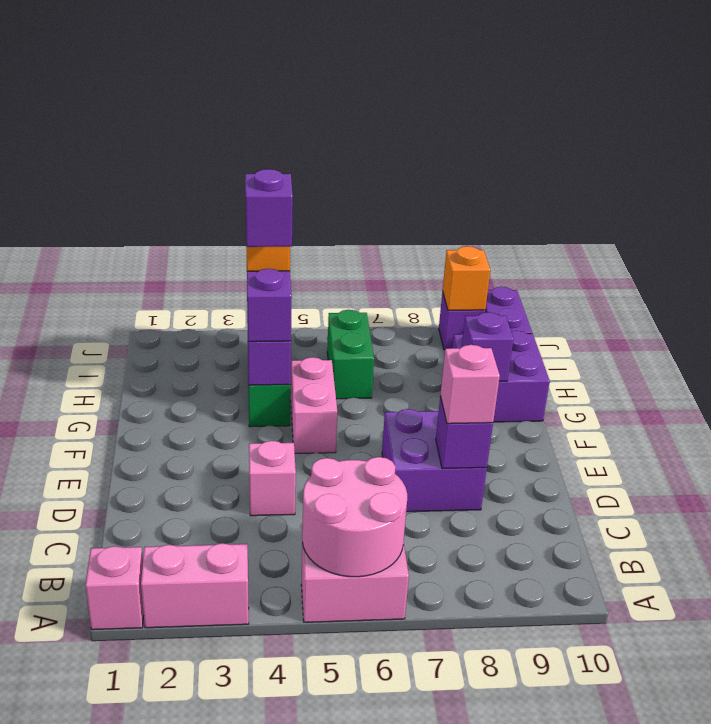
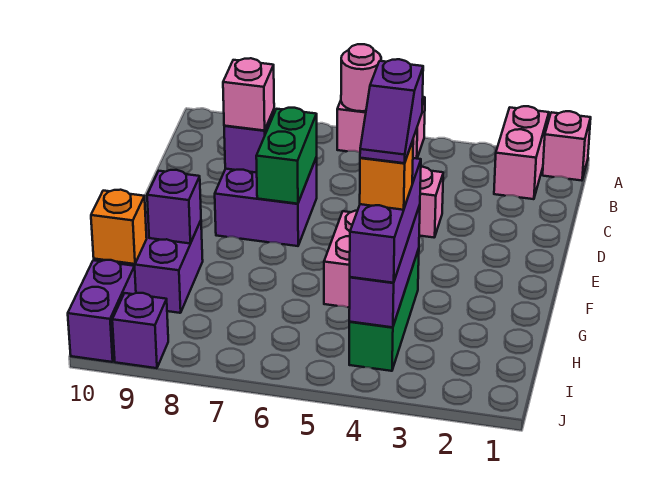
pink brick A2:A3 level 1 -> pink brick A2:B2 level 1
pink round brick A5:B6 level 2 -> pink round brick A6 level 2
green brick H6:I6 level 1 -> green brick D7:E7 level 2
orange brick J9 level 2 -> orange brick H10 level 2

